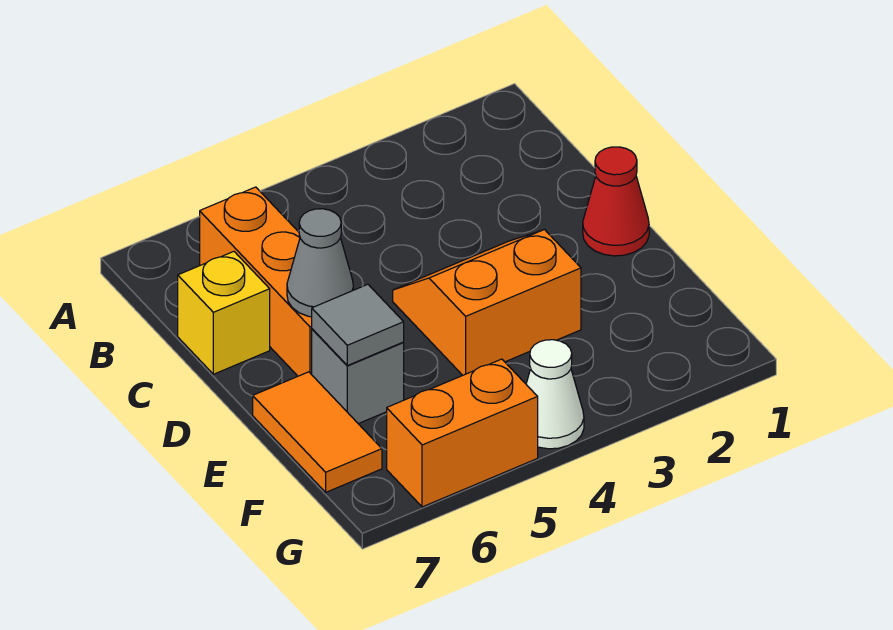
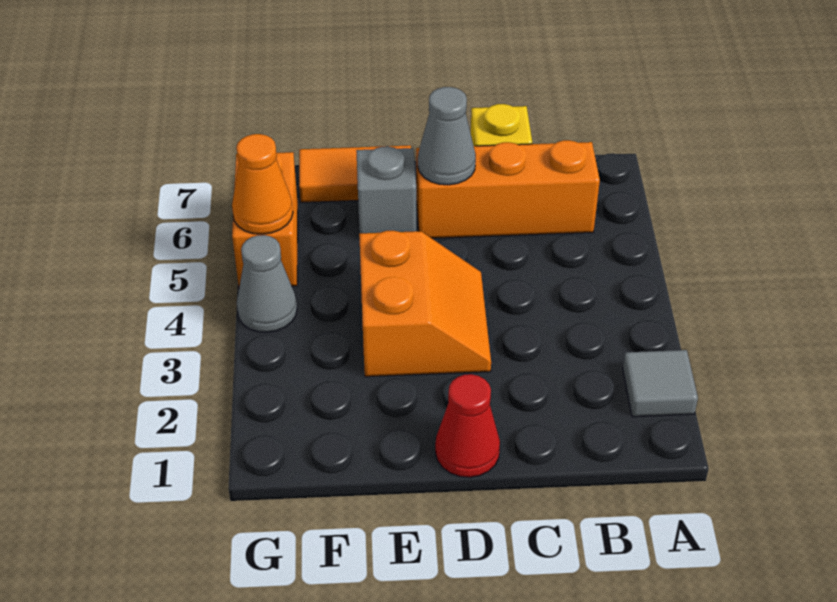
grey tile E6 level 2 -> grey tile A2 level 1
white cone G4 level 1 -> grey cone G4 level 1
none -> orange cone G5 level 2

